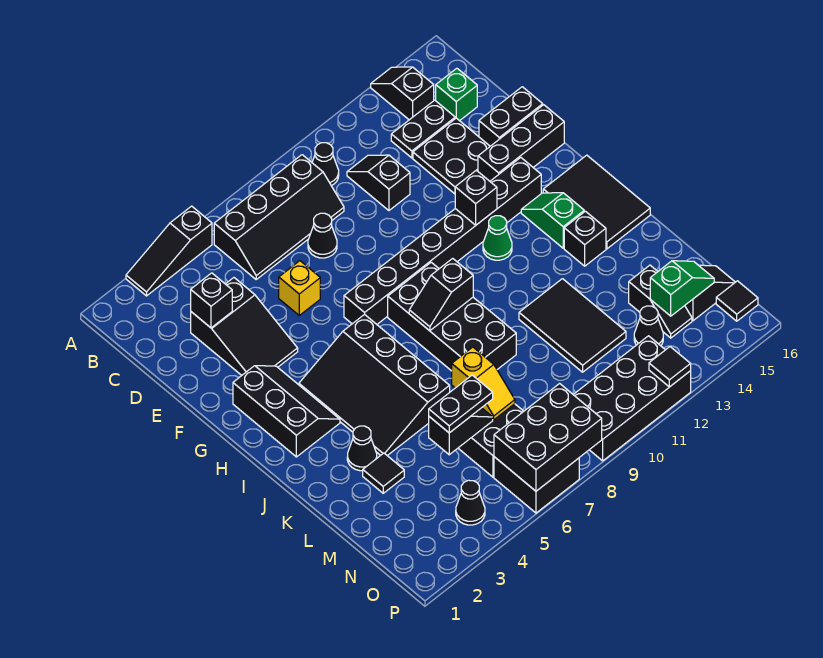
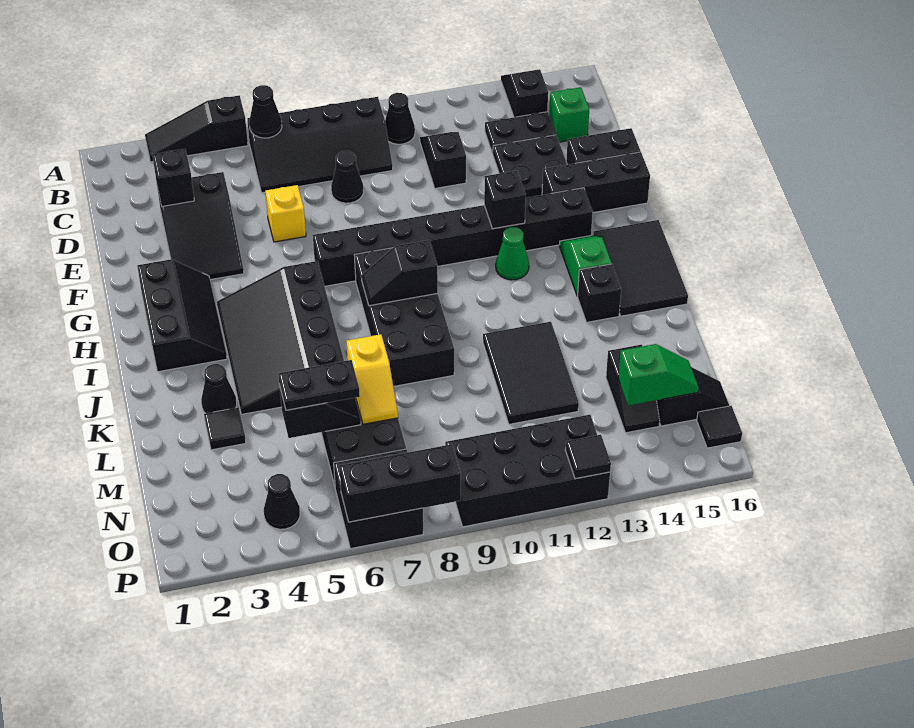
black cone N13 level 1 -> black cone B6 level 2
black brick O6:P8 level 2 -> black brick P6:P8 level 2

